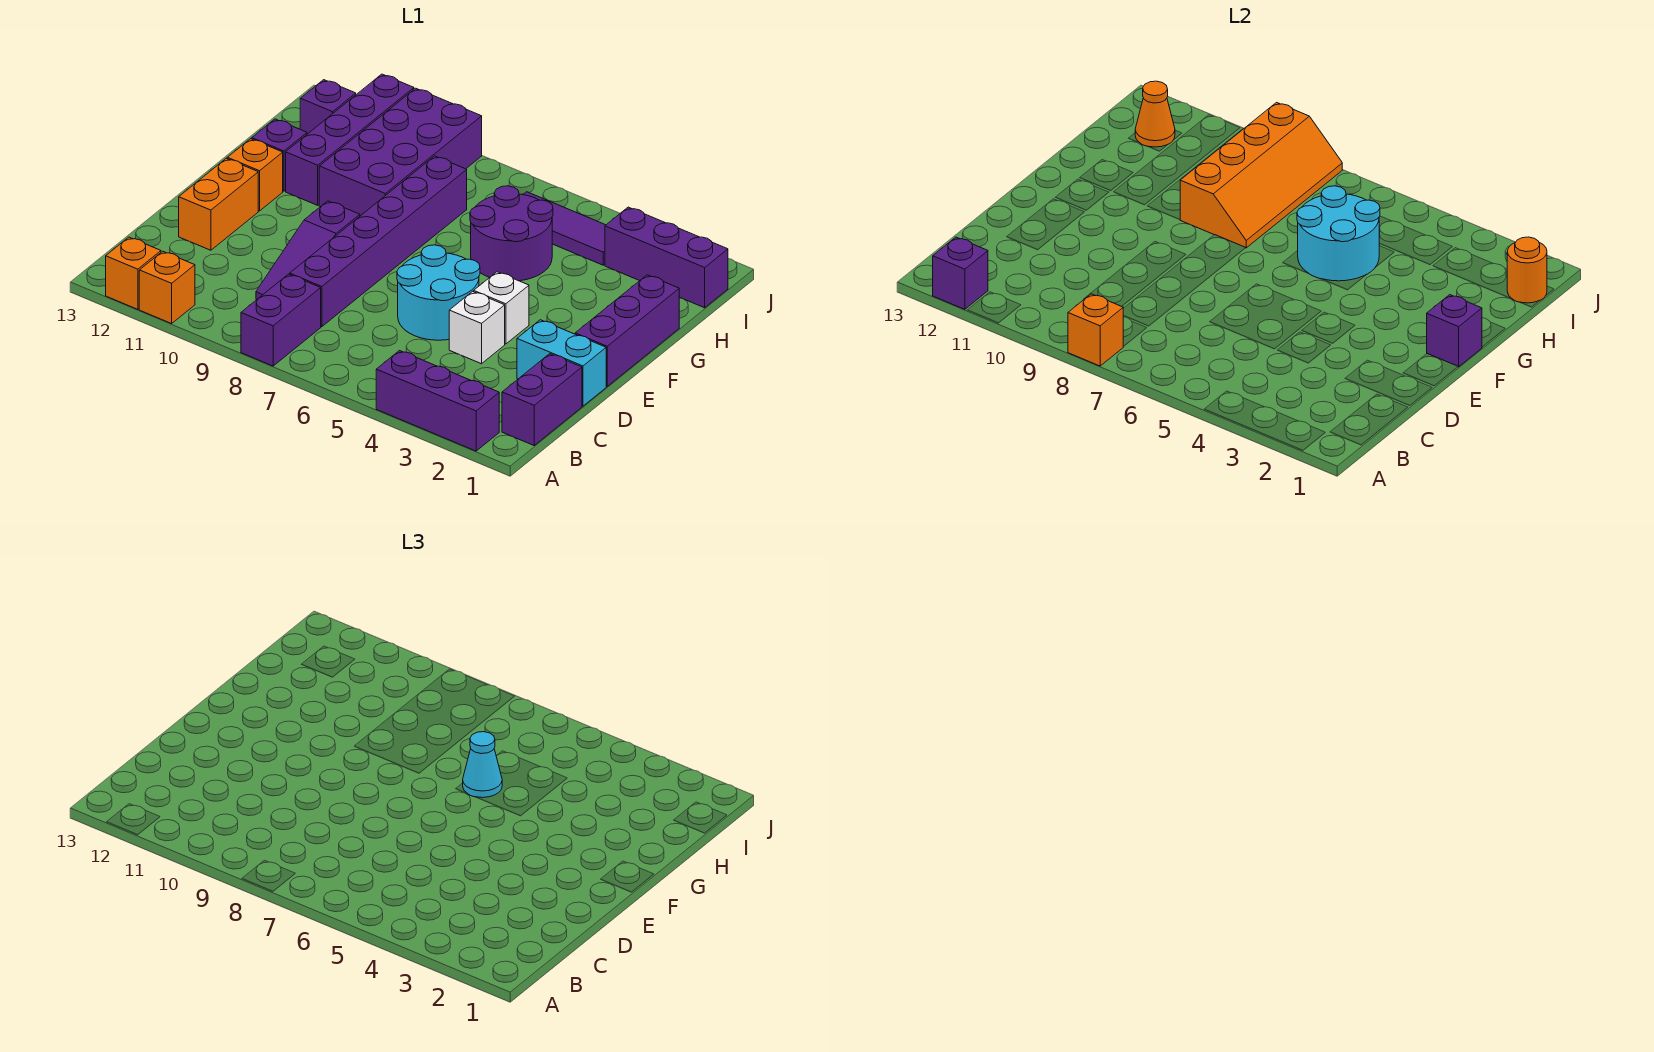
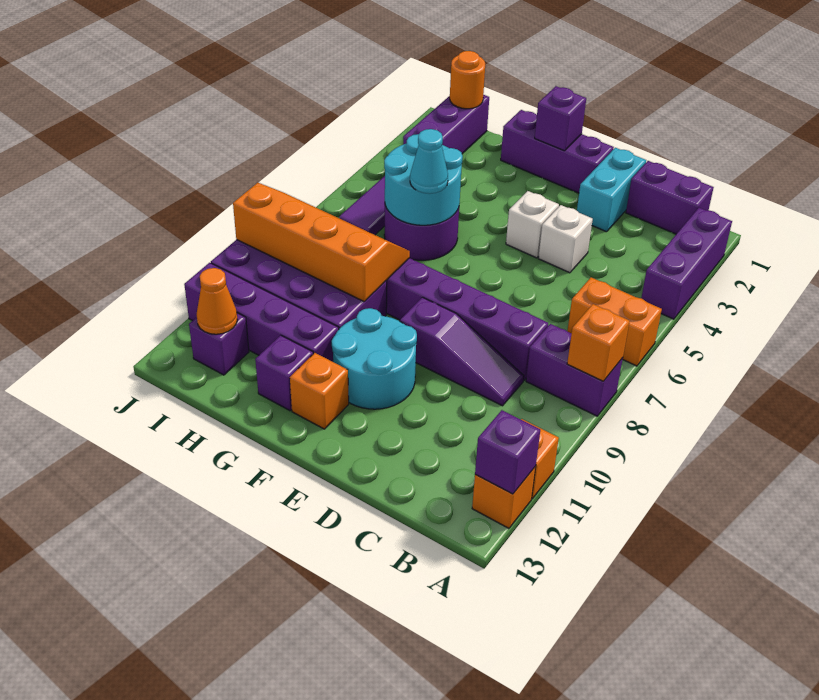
cyan round brick D5:E6 level 1 -> cyan round brick E10:F11 level 1
orange brick D12:E12 level 1 -> orange brick A6:B6 level 1

